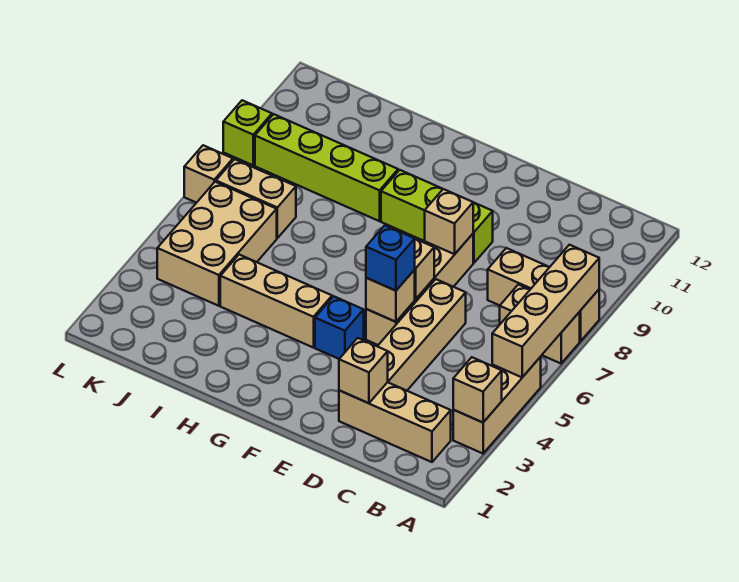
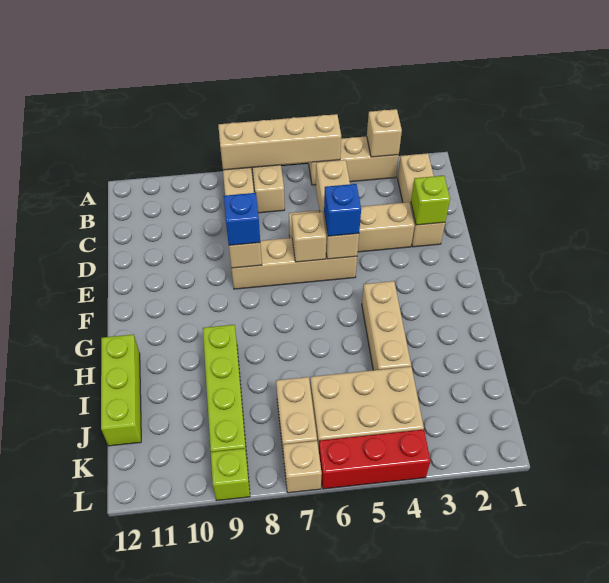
tan brick D2 level 2 -> lime brick D2 level 2
tan brick E5 level 2 -> tan brick C5:E5 level 2
lime brick E9:G9 level 1 -> lime brick H12:J12 level 1
blue brick F4 level 1 -> blue brick E8 level 3
none -> red brick L4:L6 level 1

